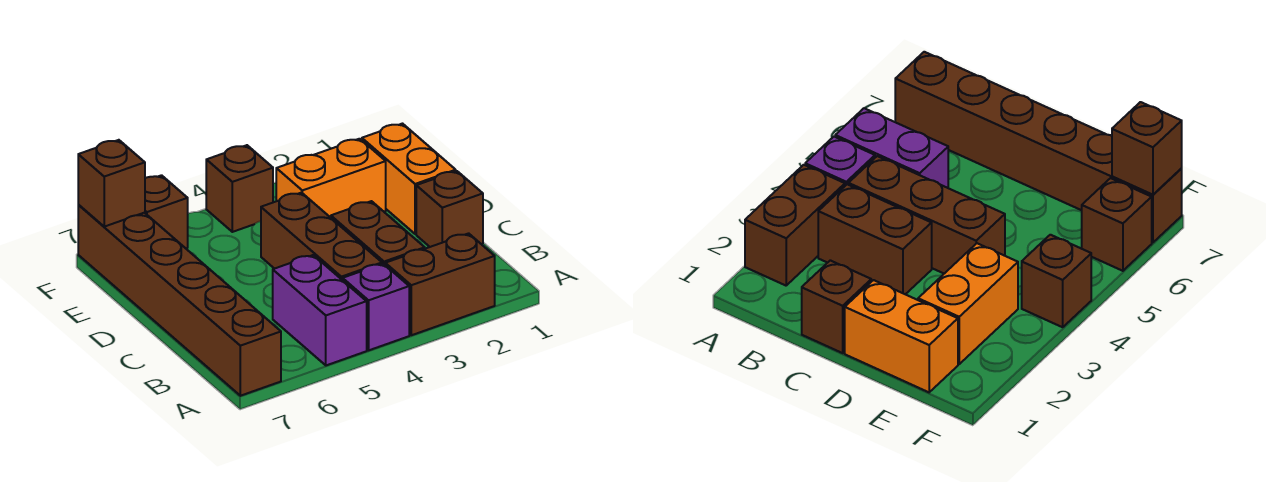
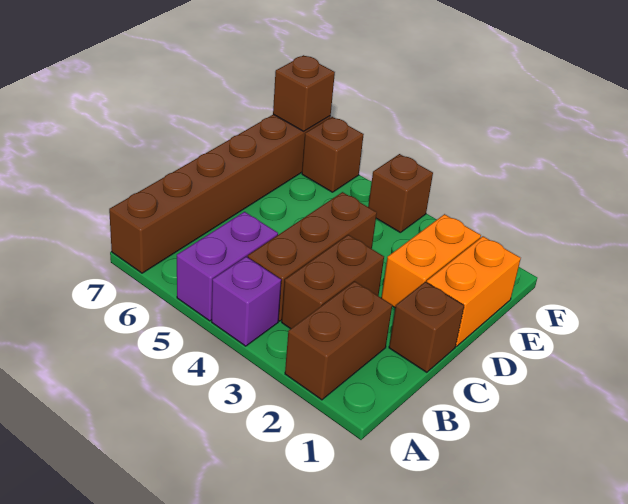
brown brick A2:A3 level 1 -> brown brick A2:B2 level 1
orange brick E2:E3 level 1 -> orange brick D2:E2 level 1

